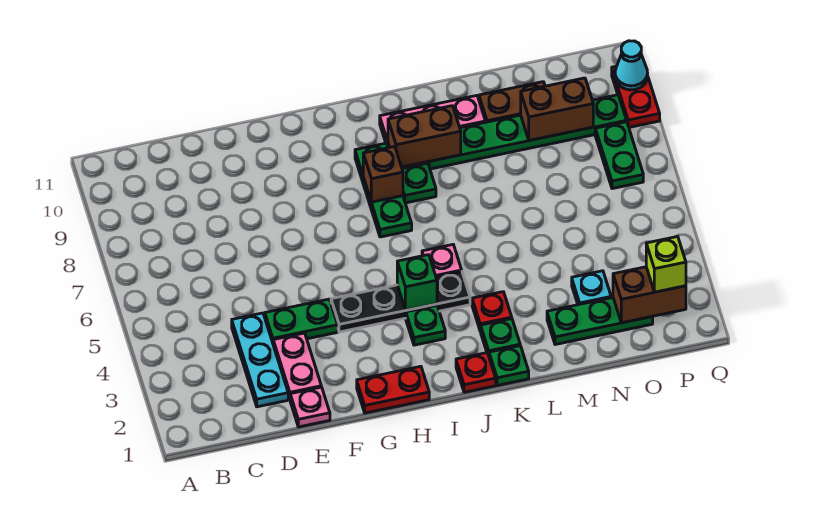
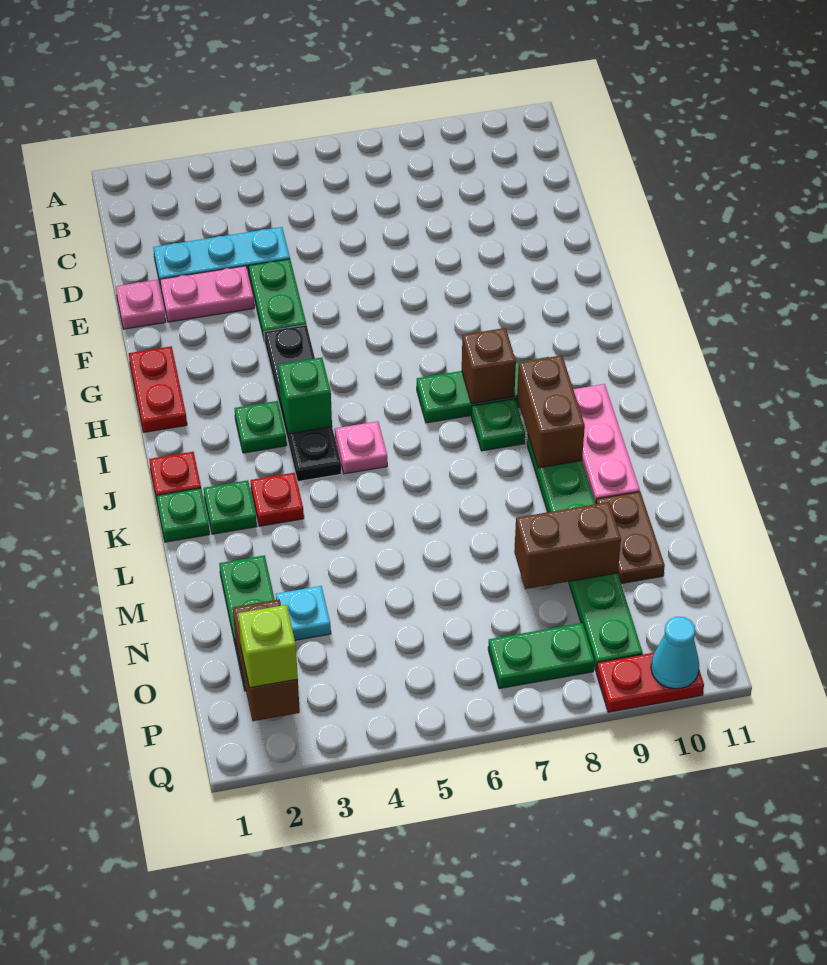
brown brick N9:O9 level 2 -> brown brick N8:N9 level 2

